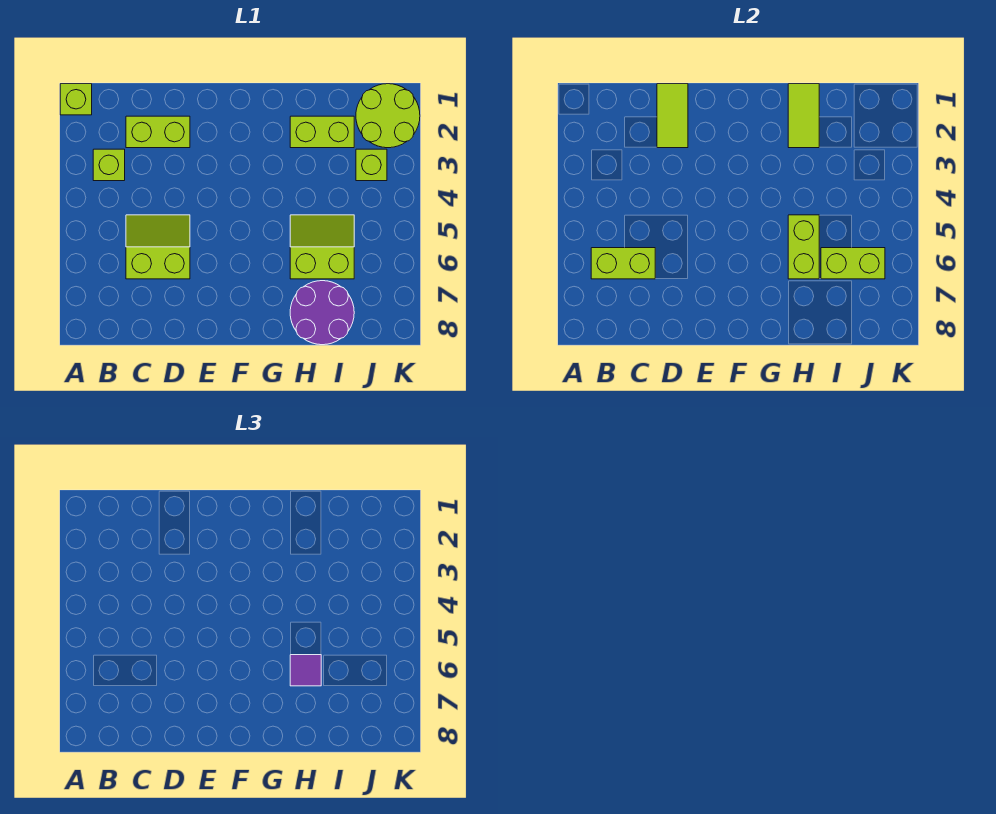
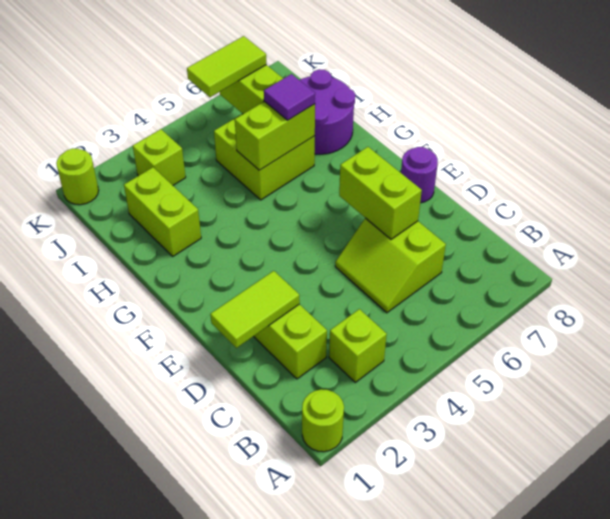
lime brick A1 level 1 -> lime round brick A1 level 1
lime brick B6:C6 level 2 -> lime brick D6:E6 level 2
none -> purple round brick E8 level 1
lime tile H1:H2 level 2 -> lime tile J5:J6 level 3
lime slope H5:I6 level 1 top 6 -> lime brick H5:I6 level 1
lime round brick J1:K2 level 1 -> lime round brick K1 level 1

